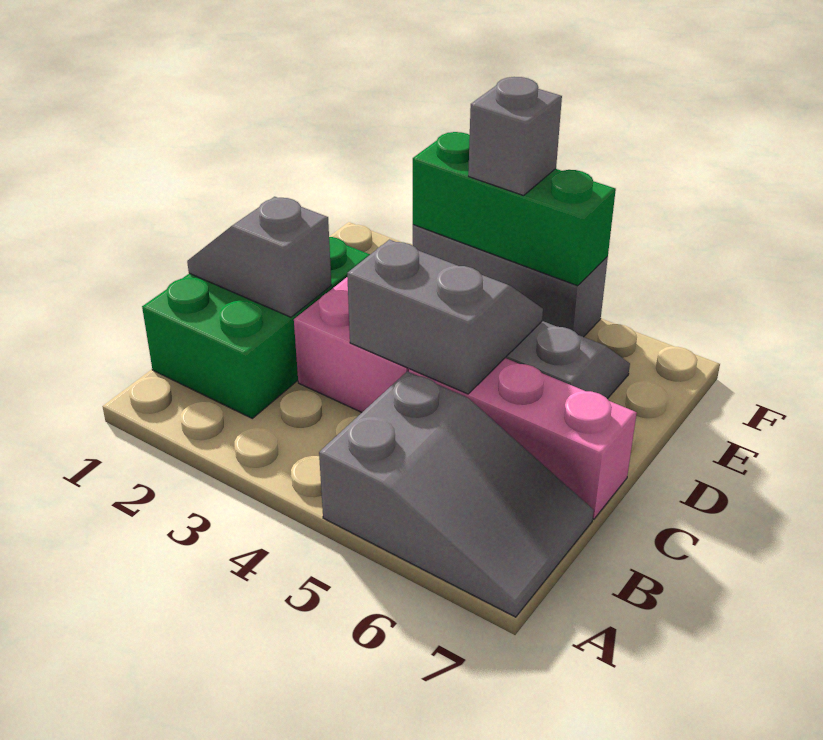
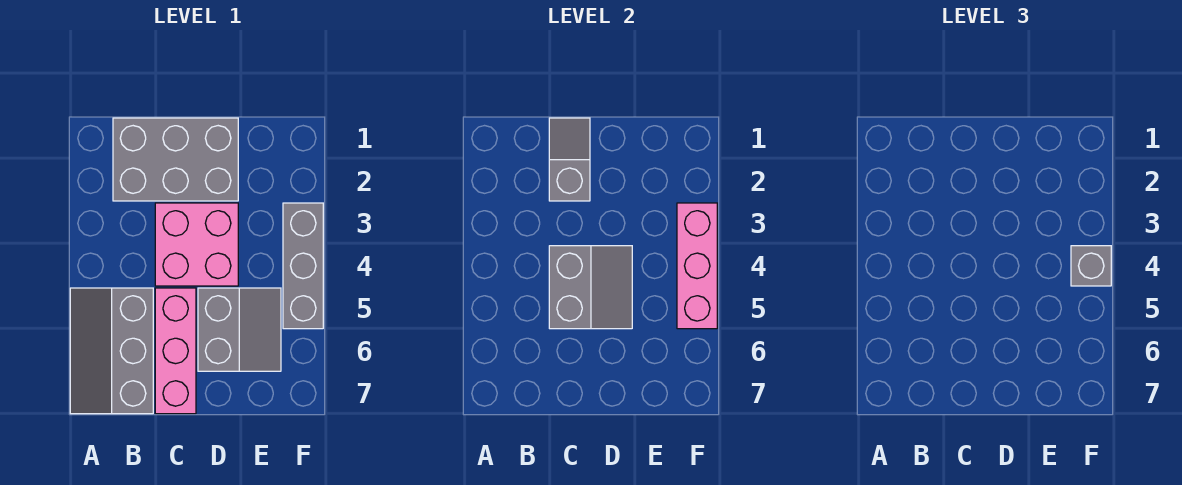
grey slope A5:B7 level 1 top 5 -> grey slope A5:B7 level 1 top B
green brick B1:D2 level 1 -> grey brick B1:D2 level 1
green brick F3:F5 level 2 -> pink brick F3:F5 level 2

